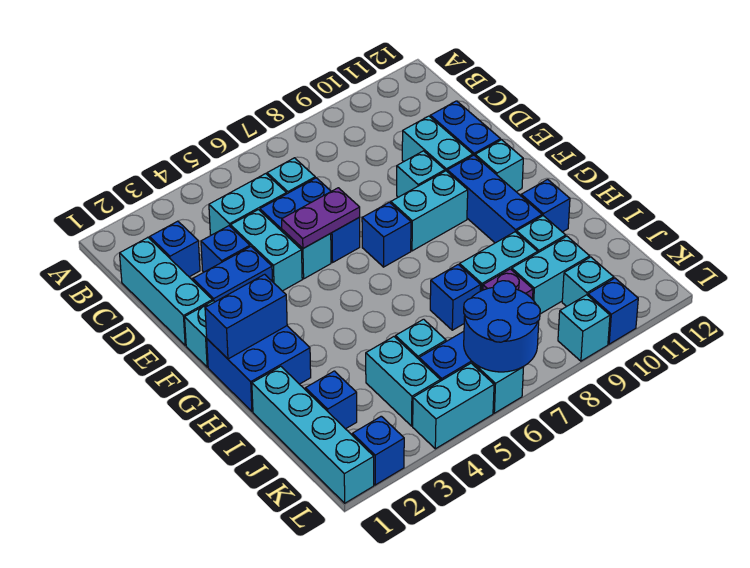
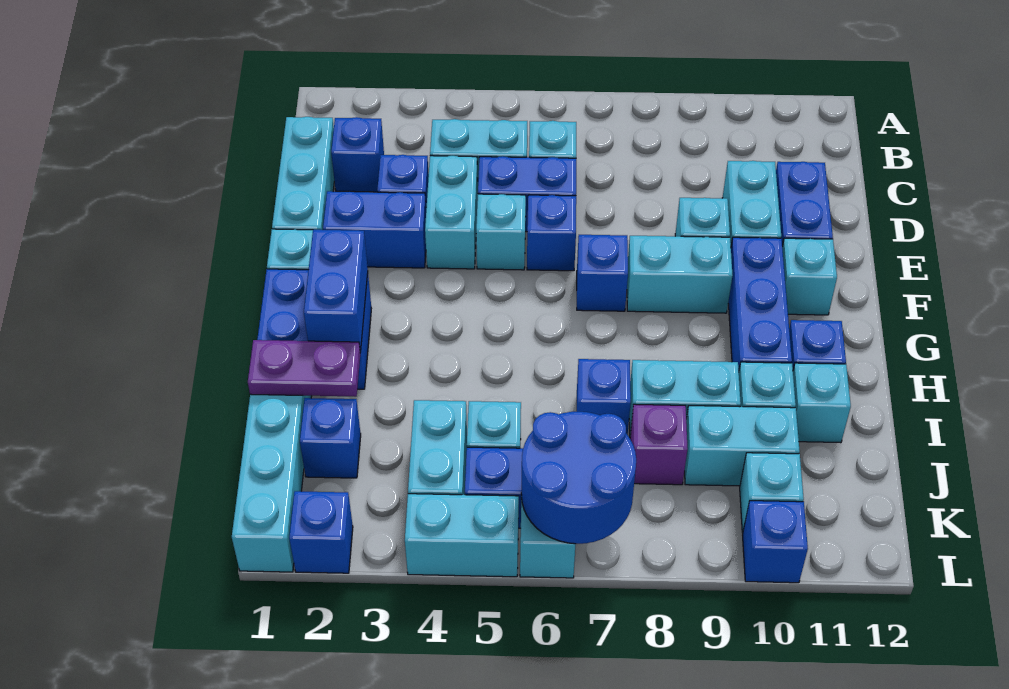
purple plate E5:E6 level 2 -> purple plate I1:I2 level 2
blue brick G1:G2 level 2 -> blue brick G2:H2 level 2
cyan brick L9 level 1 -> cyan brick I11 level 1

